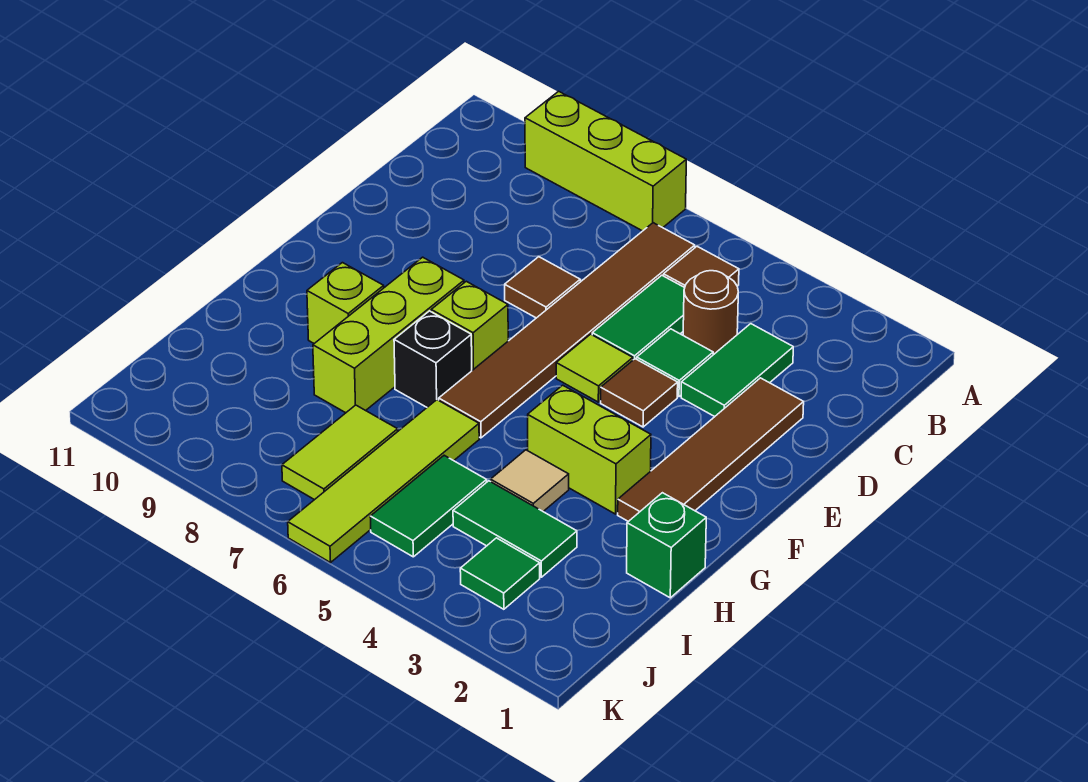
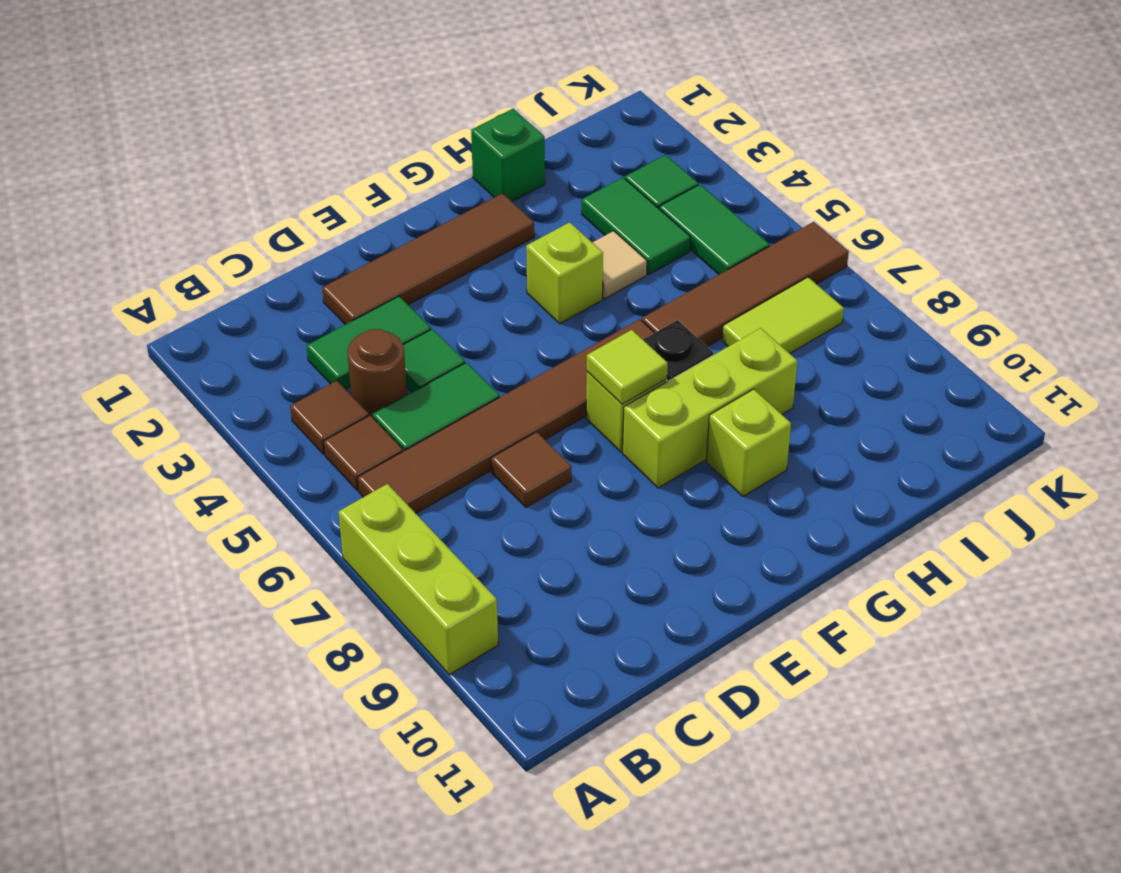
brown tile E4 level 1 -> brown tile B4 level 1
lime tile E5 level 1 -> lime tile F7 level 2
lime brick G3:G4 level 1 -> lime brick G4 level 1
lime tile H6:K6 level 1 -> brown tile H6:K6 level 1
green tile I5:J5 level 1 -> green tile J4:J5 level 1

